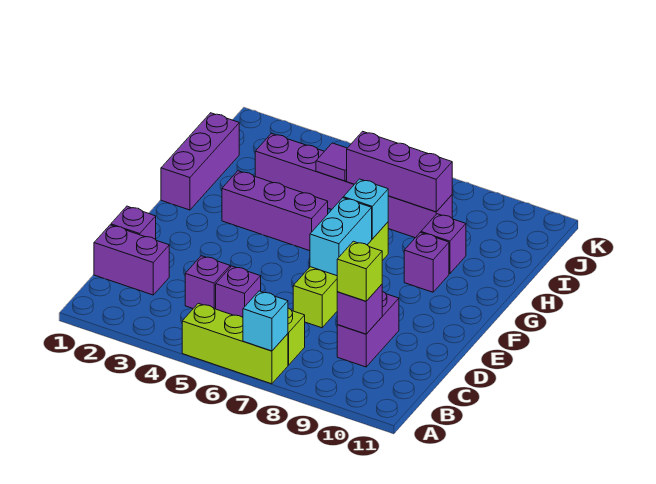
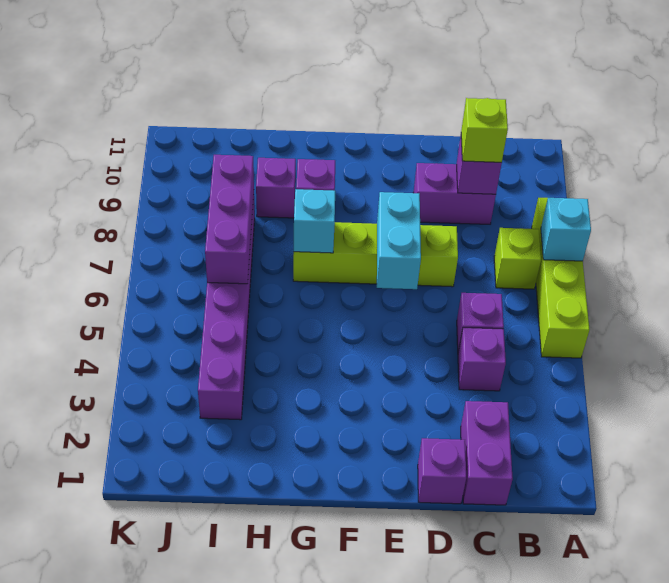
lime brick A5:A7 level 1 -> lime brick A5:A8 level 1
cyan brick E7:F7 level 2 -> cyan brick E6:E7 level 2
purple brick G1:I1 level 1 -> none
purple brick G3:G5 level 1 -> none
purple tile I5 level 2 -> none

